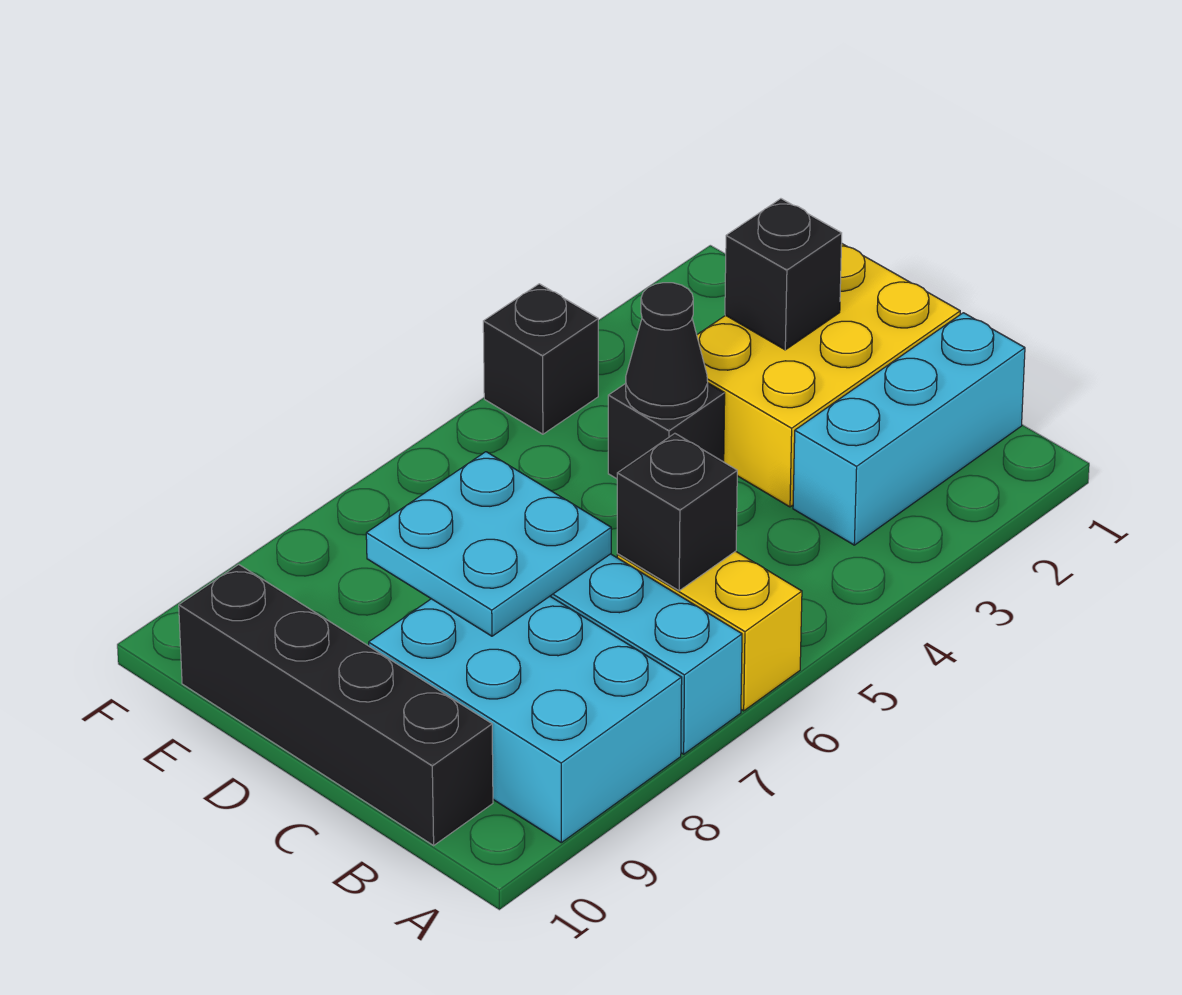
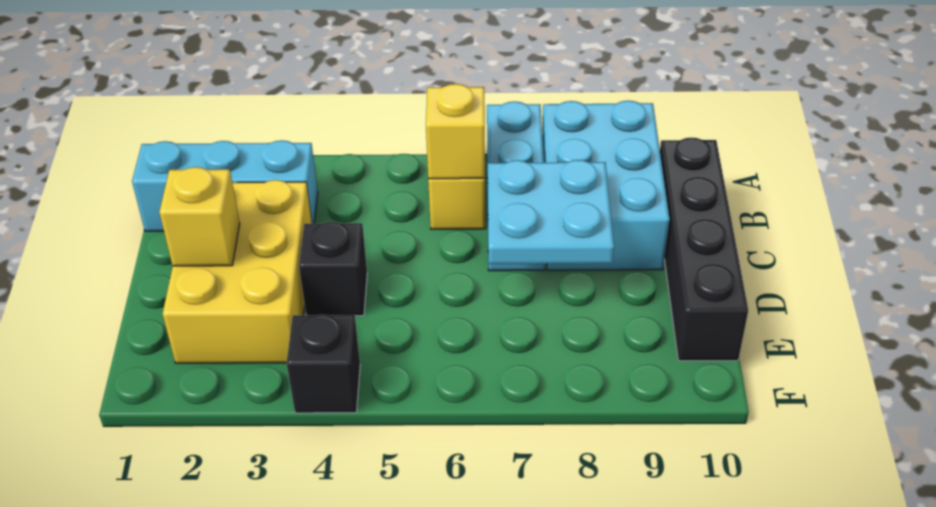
black brick B6 level 2 -> yellow brick B6 level 2
yellow brick C1:D3 level 1 -> yellow brick C2:E3 level 1
black brick D2 level 2 -> yellow brick D2 level 2
black cone D4 level 2 -> none

